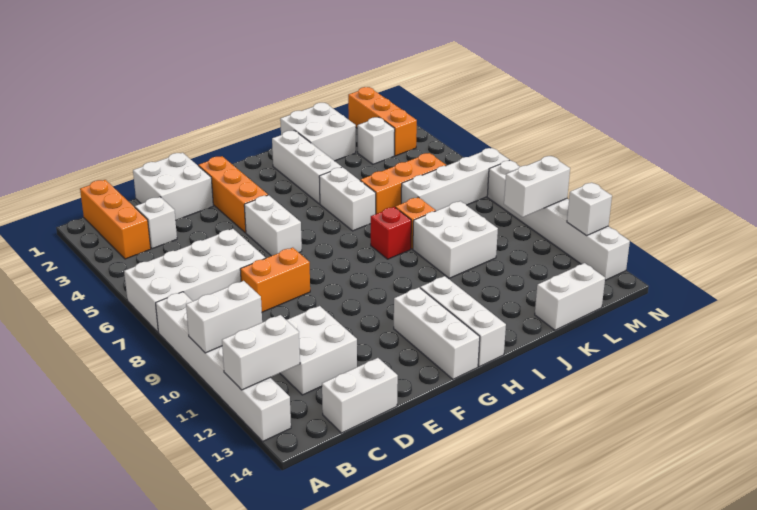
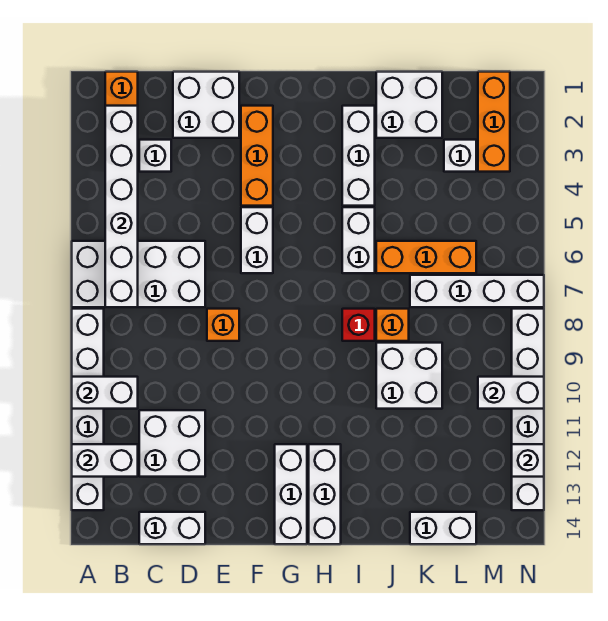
none -> white brick B2:B7 level 2
orange brick D8:E8 level 1 -> orange brick E8 level 1

